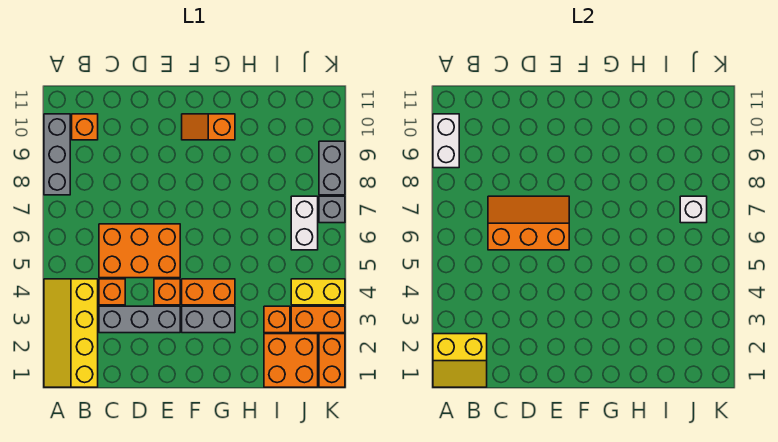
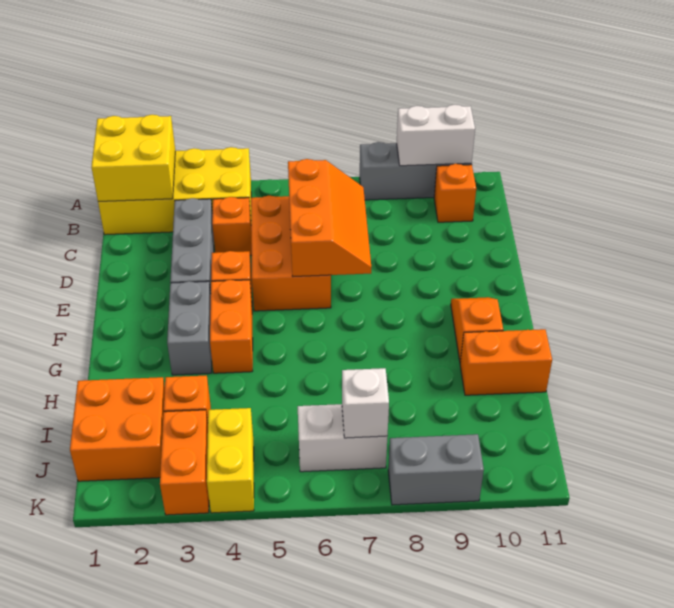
yellow slope A1:B4 level 1 top B -> yellow brick A1:B4 level 1
yellow slope A1:B2 level 2 top 2 -> yellow brick A1:B2 level 2
orange brick K1:K2 level 1 -> orange brick H10:H11 level 1
grey brick K7 level 1 -> none

